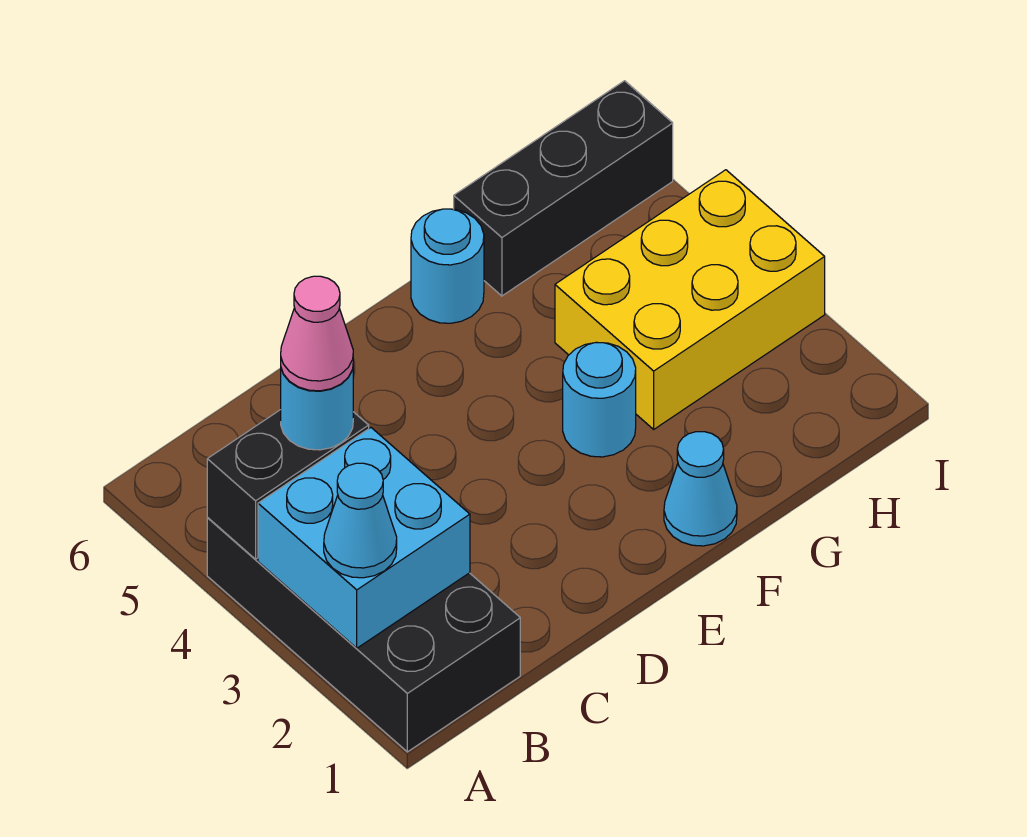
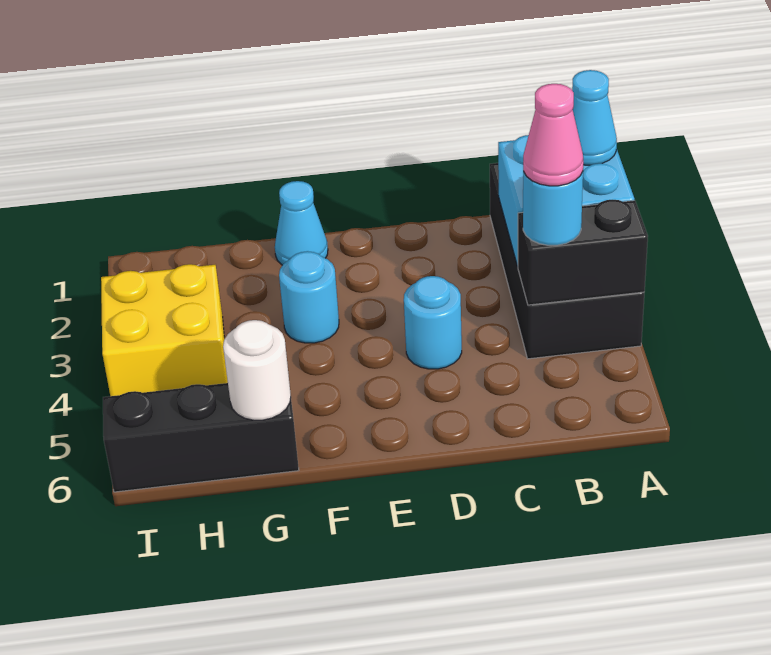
cyan round brick F6 level 1 -> cyan round brick D4 level 1
yellow brick G3:I4 level 1 -> yellow brick H3:I4 level 1
none -> white round brick G6 level 2

